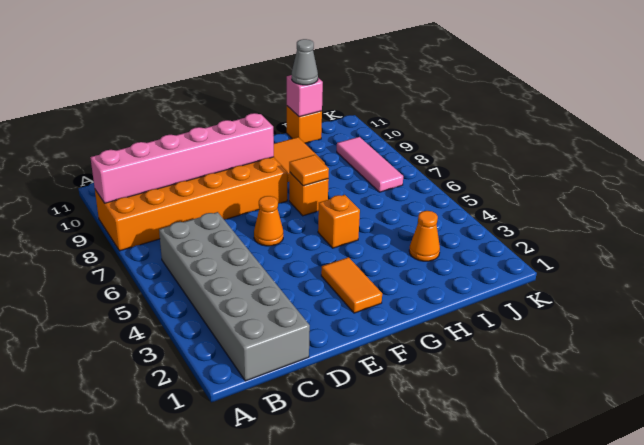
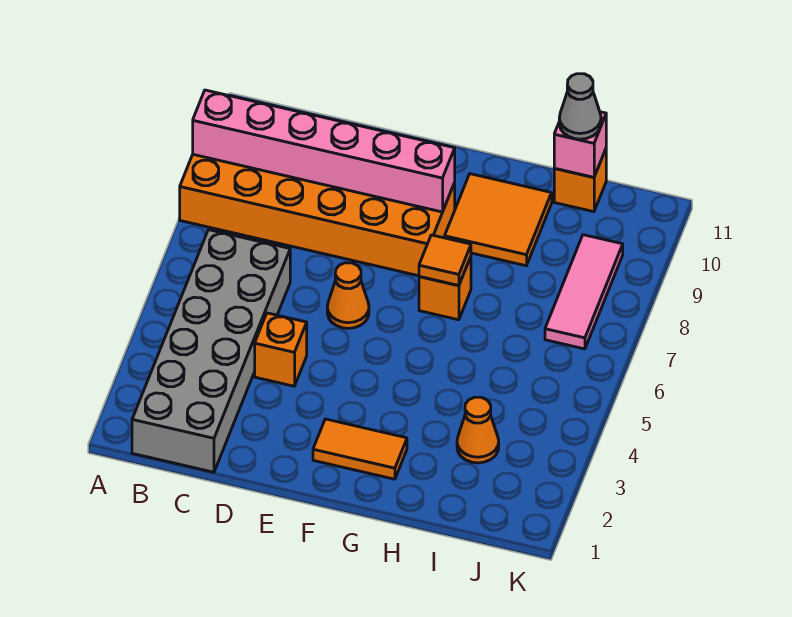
orange tile F2:F3 level 1 -> orange tile F2:G2 level 1
orange brick G5 level 1 -> orange brick D4 level 1

